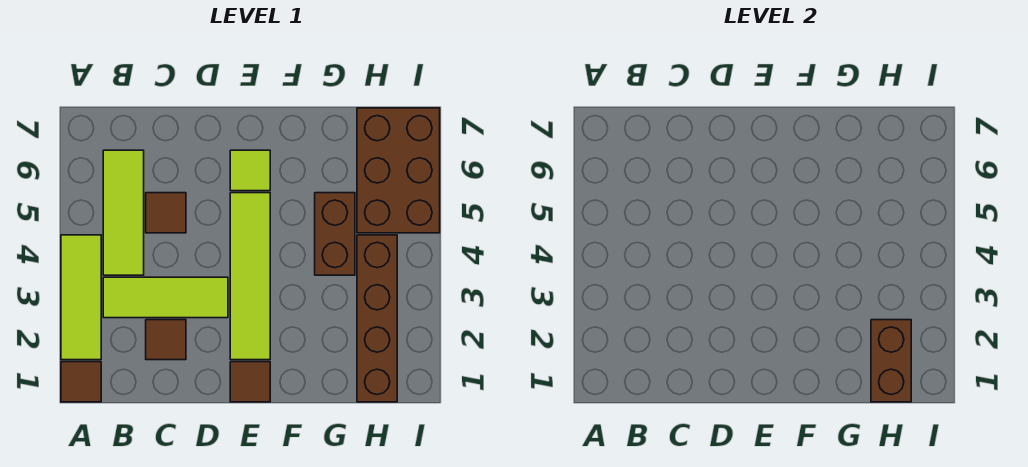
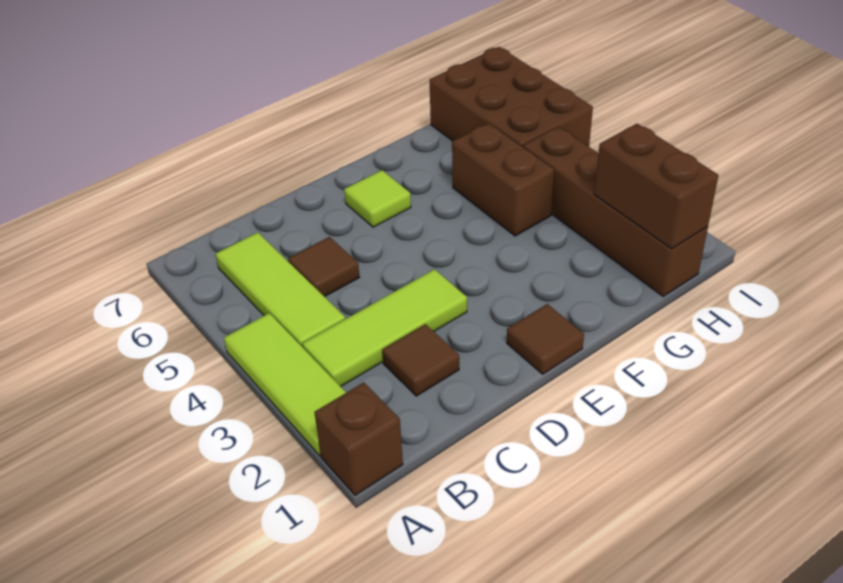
brown tile A1 level 1 -> brown brick A1 level 1
lime tile E2:E5 level 1 -> none

